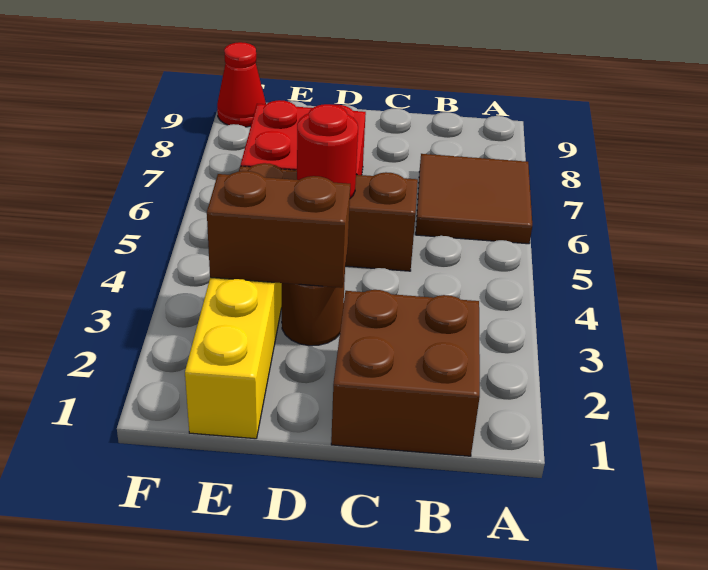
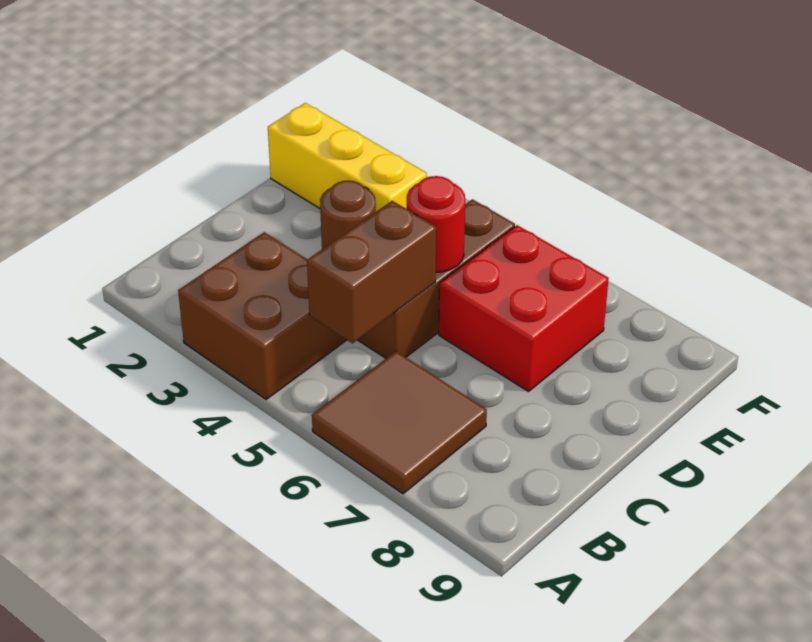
brown brick B1:C2 level 1 -> brown brick A3:B4 level 1
brown brick D3:E3 level 2 -> brown brick B5:C5 level 2
red cone F9 level 1 -> none

